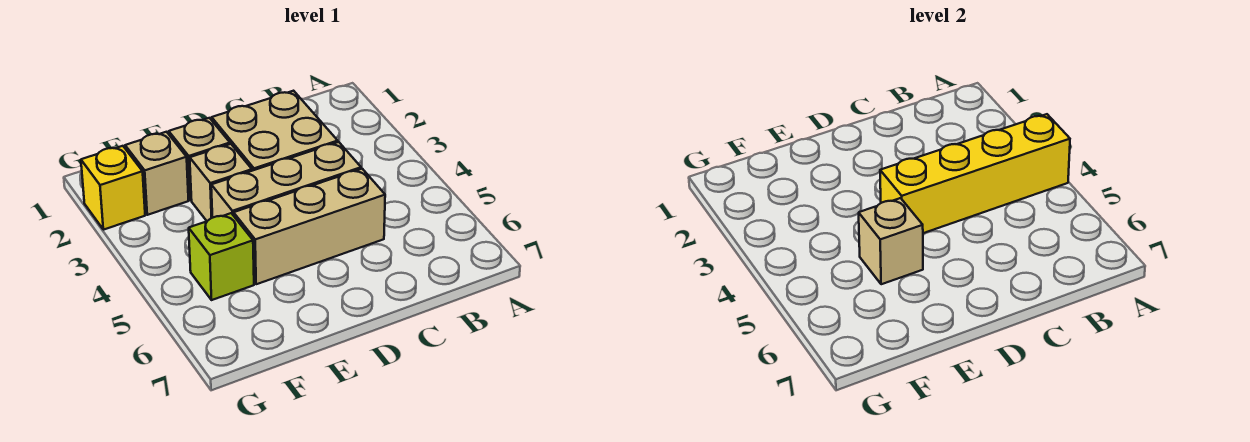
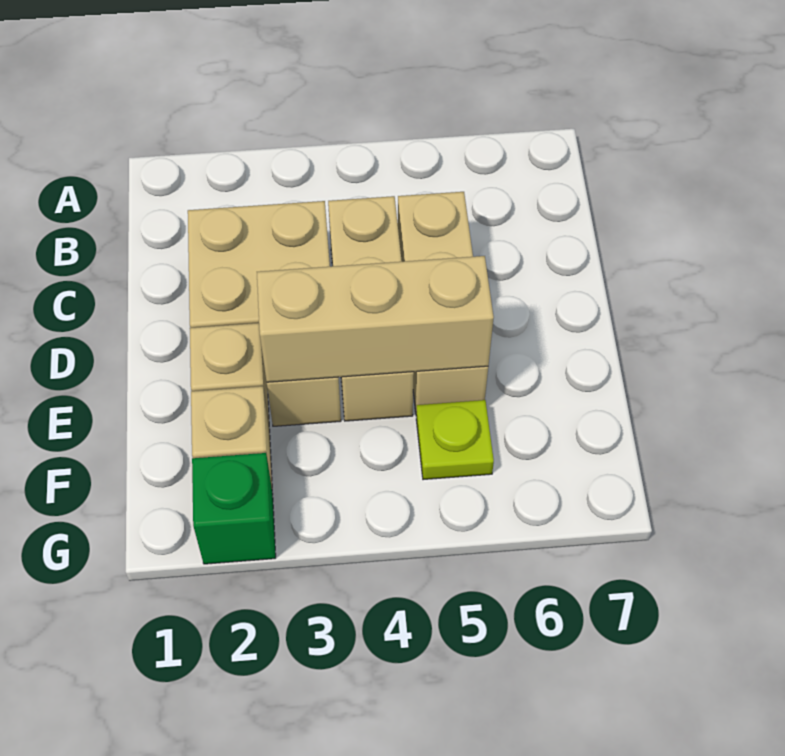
yellow brick A4:D4 level 2 -> none
tan brick E5 level 2 -> tan brick E3:E5 level 2
lime brick F5 level 1 -> lime plate F5 level 1
yellow brick G2 level 1 -> green brick G2 level 1

